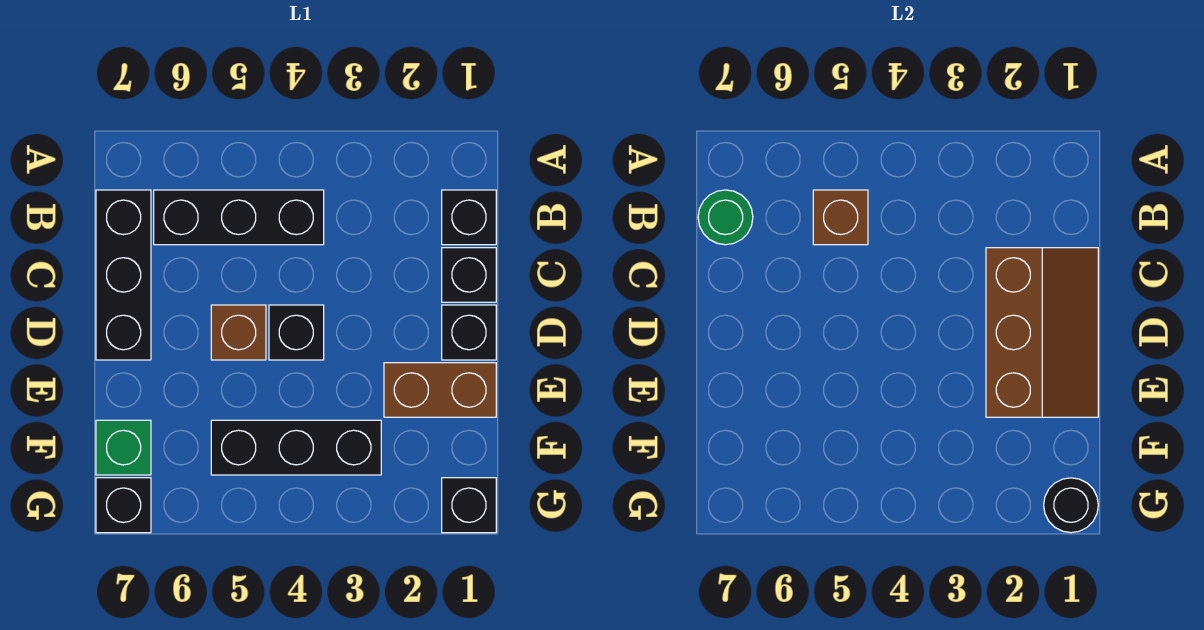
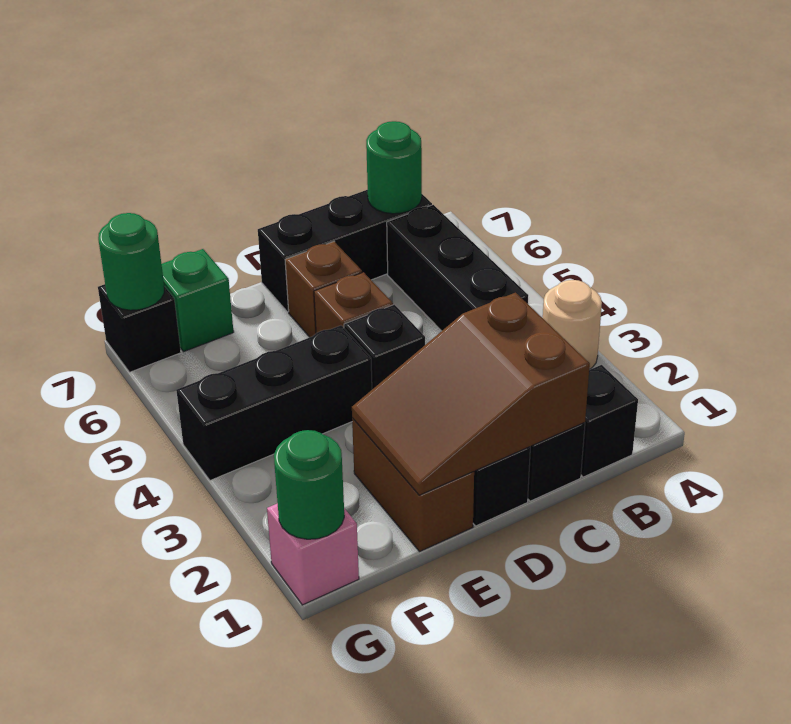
none -> tan round brick A3 level 1
brown brick B5 level 2 -> brown brick D6 level 1
brown slope C1:E2 level 2 top 2 -> brown slope C1:E2 level 2 top C
black brick F3:F5 level 1 -> black brick E4:G4 level 1
black brick G1 level 1 -> pink brick G1 level 1
black round brick G1 level 2 -> green round brick G1 level 2
none -> green round brick G7 level 2

